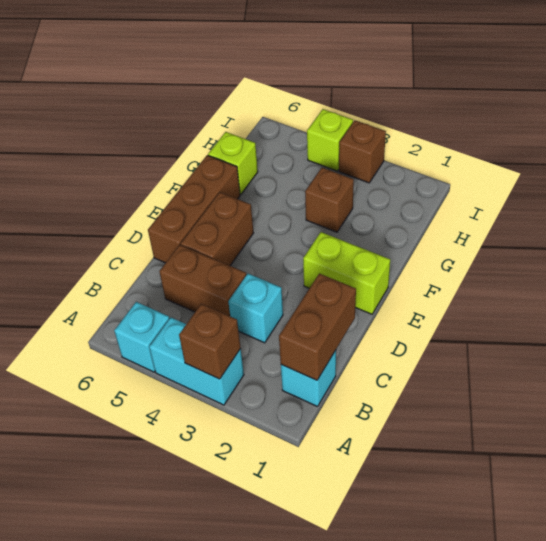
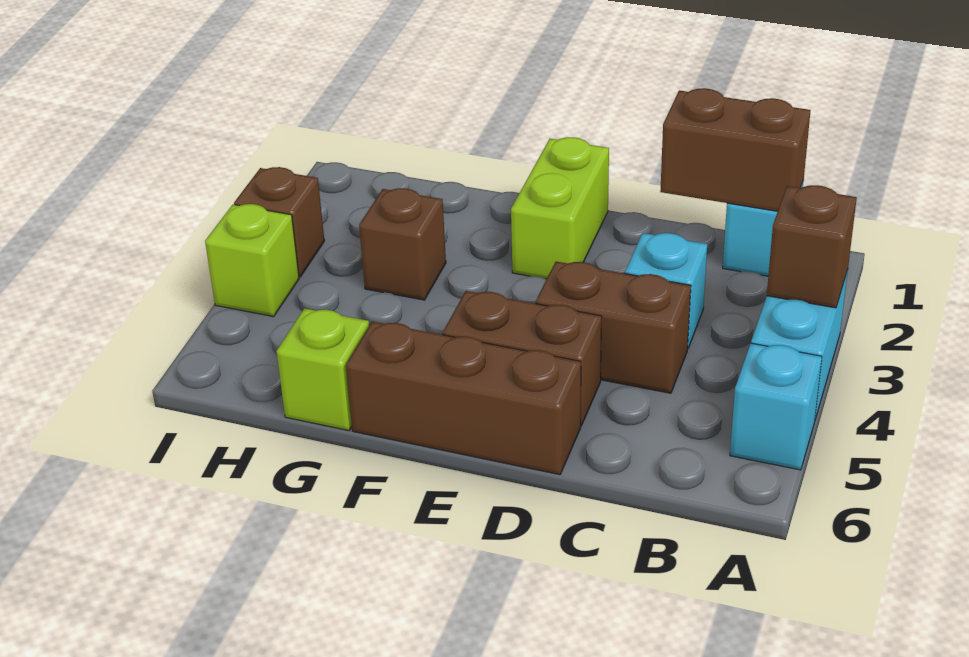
brown brick C4:C5 level 1 -> brown brick C4:D4 level 1

